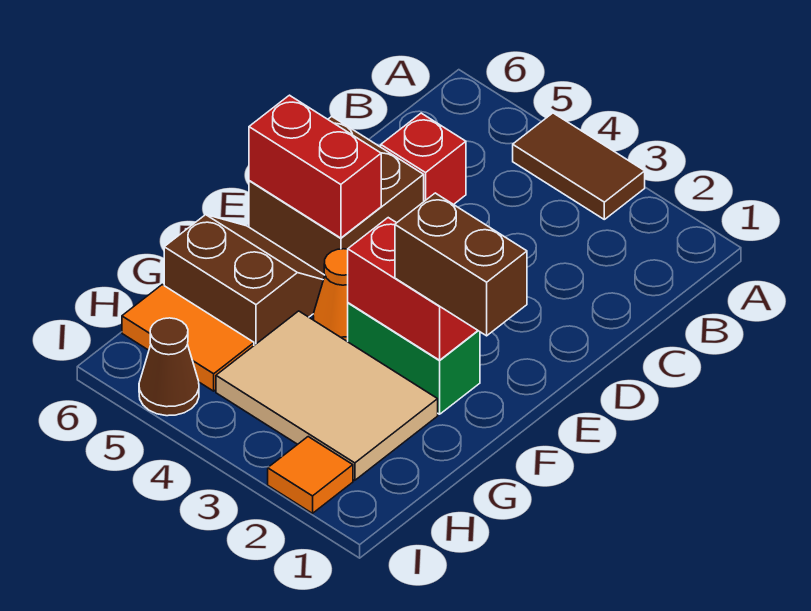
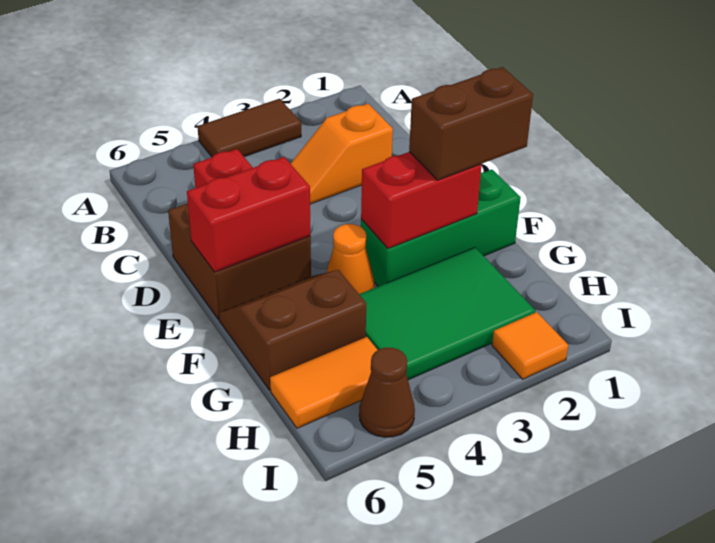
none -> orange slope C2:C3 level 1 top 2
green brick F2:F3 level 1 -> green brick F1:F3 level 1
tan tile G2:H4 level 1 -> green tile G2:H4 level 1

